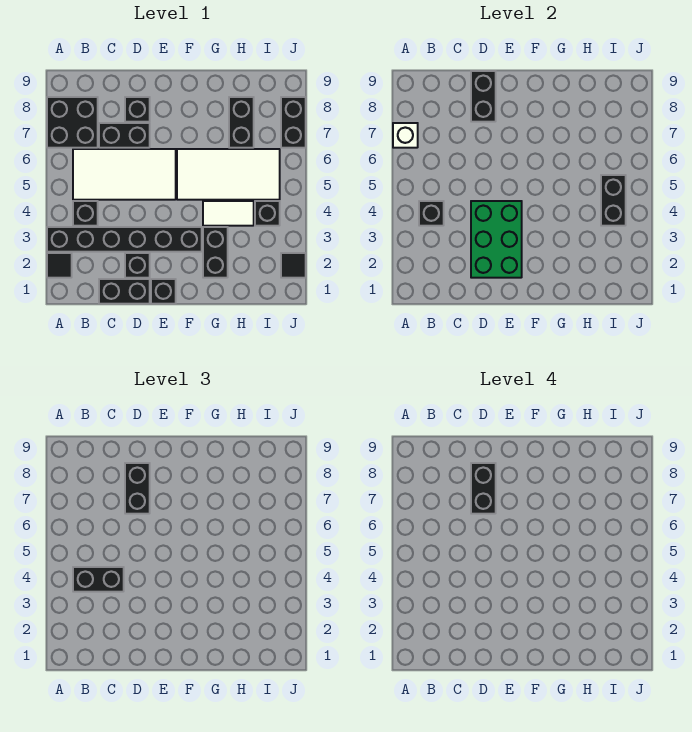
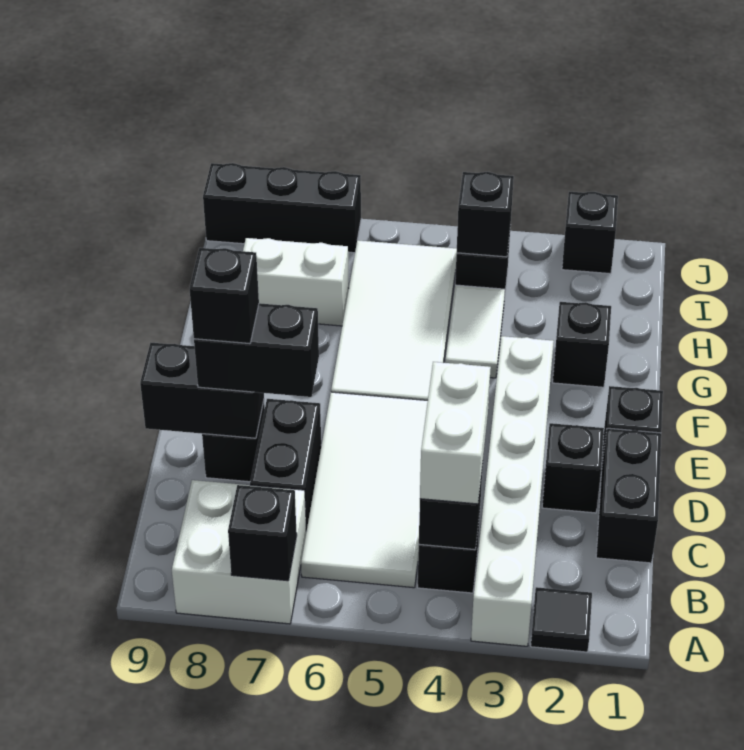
black brick A3:F3 level 1 -> white brick A3:F3 level 1
black brick A7:B8 level 1 -> white brick A7:B8 level 1
white brick A7 level 2 -> black brick A7 level 2
black brick B4:C4 level 3 -> white brick B4:C4 level 3
green brick D2:E4 level 2 -> none
black brick D7:D8 level 4 -> black brick D8 level 4
black brick G2:G3 level 1 -> black brick G2 level 1
black brick H7:H8 level 1 -> white brick H7:H8 level 1
black brick I4:I5 level 2 -> black brick I4 level 2
black tile J2 level 1 -> black brick J2 level 1
black brick J7:J8 level 1 -> black brick J7:J9 level 1

